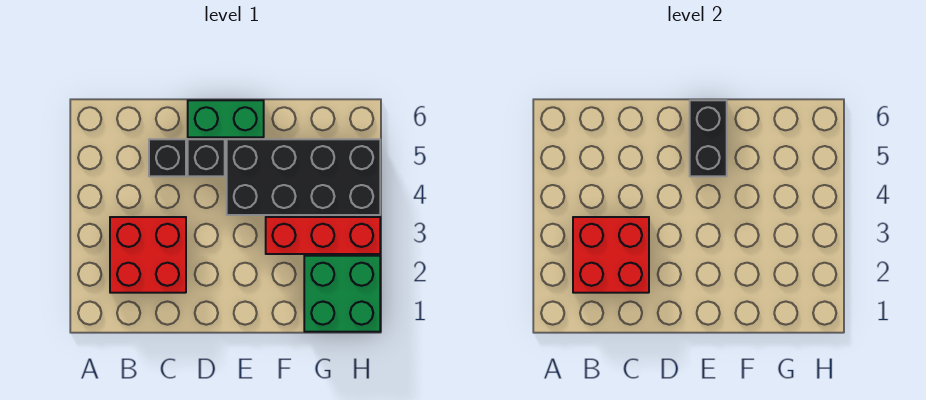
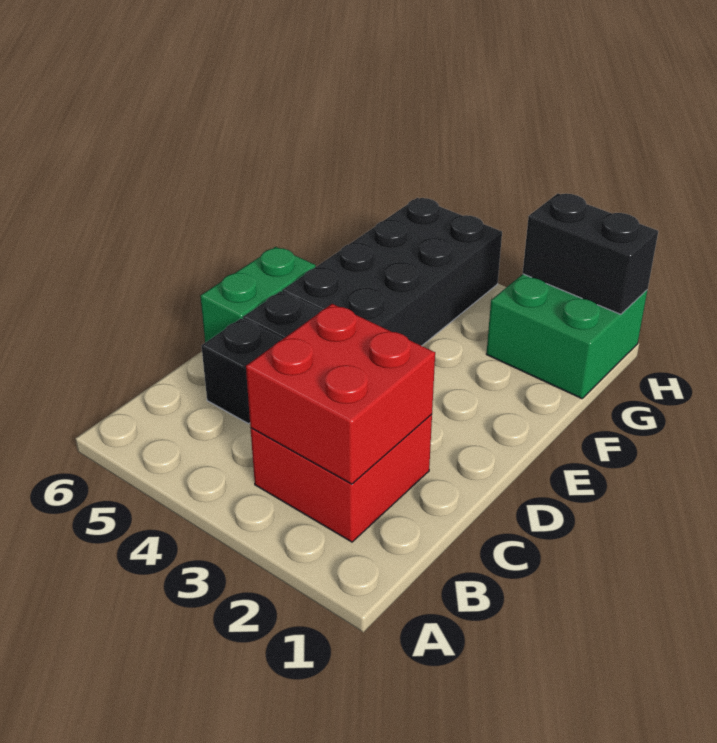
black brick E5:E6 level 2 -> black brick H1:H2 level 2
red brick F3:H3 level 1 -> none

